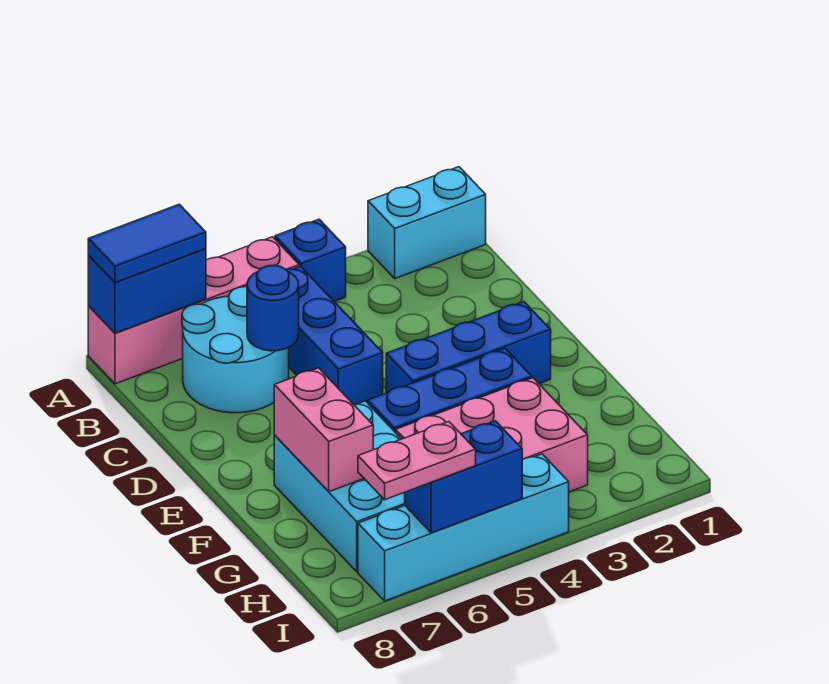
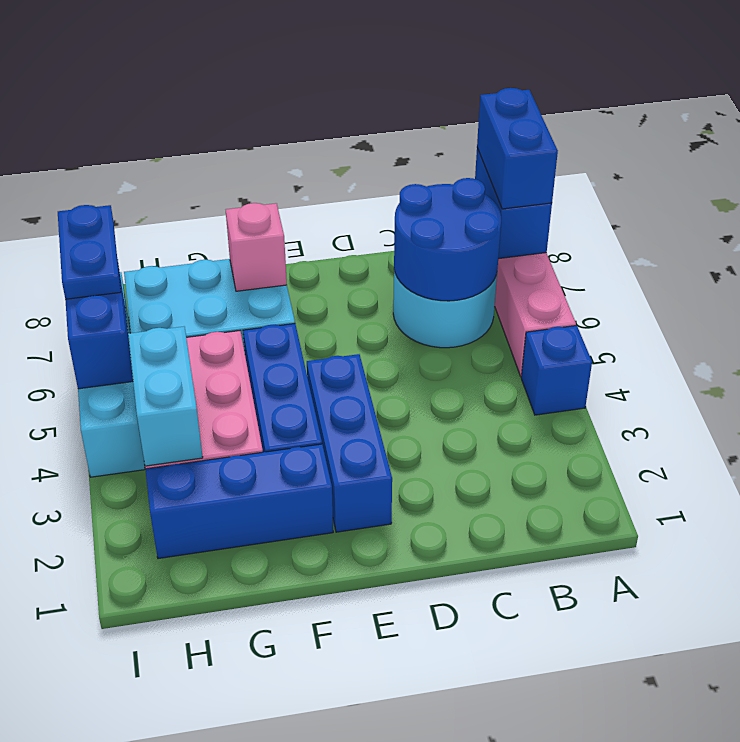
cyan brick A1:A2 level 1 -> cyan brick H3:H4 level 2
blue tile A7:A8 level 3 -> blue brick A7:A8 level 3
blue brick B5:D5 level 1 -> blue brick F2:H2 level 1
blue round brick C6 level 2 -> blue round brick B6:C7 level 2
pink brick F7:G7 level 2 -> pink brick F7 level 2
pink plate I6:I7 level 3 -> blue plate I6:I7 level 3

